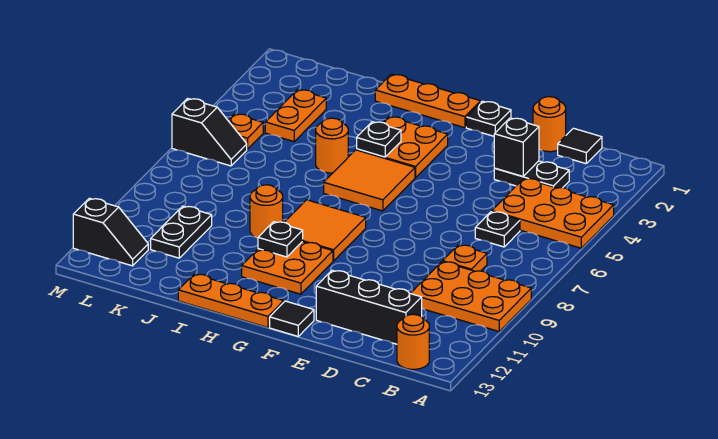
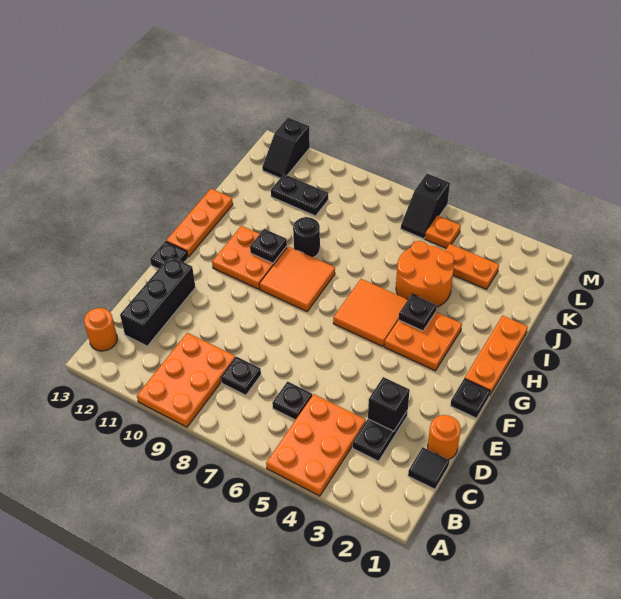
orange plate C8 level 1 -> black plate C8 level 1
black tile F13 level 1 -> black plate F13 level 1
orange round brick I5 level 1 -> orange round brick I4:J5 level 1
orange round brick I9 level 1 -> black round brick I9 level 1

